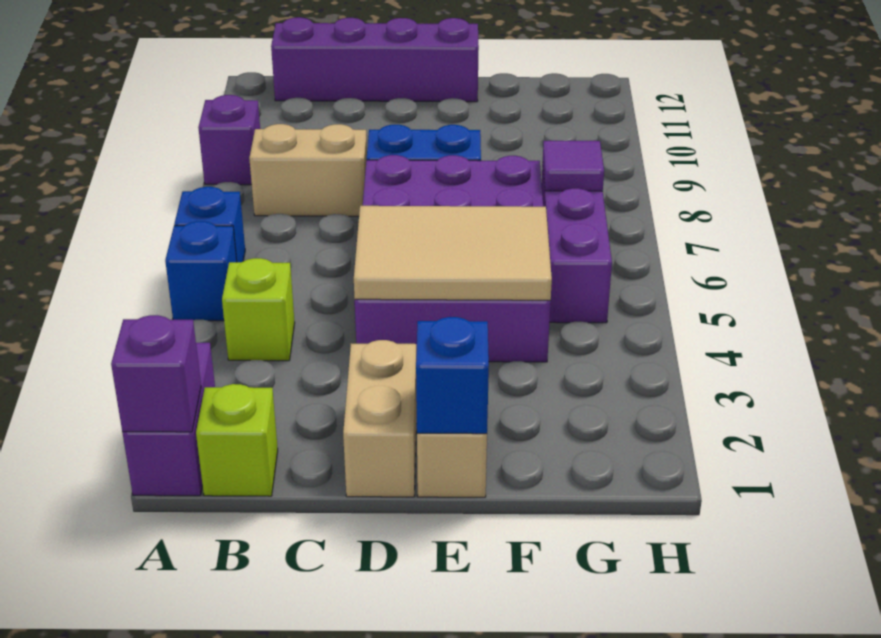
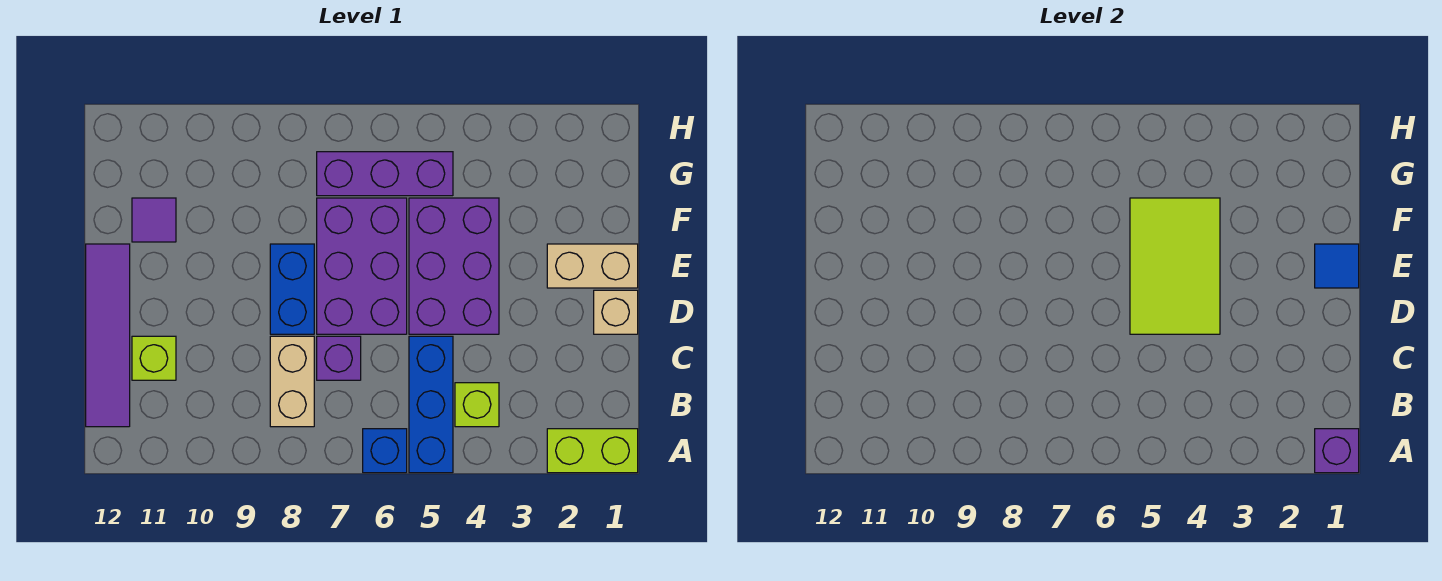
purple brick A1:A2 level 1 -> lime brick A1:A2 level 1
blue brick A5 level 1 -> blue brick A5:C5 level 1
purple brick A9 level 1 -> purple brick C7 level 1
lime brick B1 level 1 -> lime brick C11 level 1
purple brick B12:E12 level 1 -> purple tile B12:E12 level 1
tan brick D1:D2 level 1 -> tan brick D1 level 1
tan tile D4:F5 level 2 -> lime tile D4:F5 level 2
blue brick E1 level 2 -> blue tile E1 level 2
purple tile G7 level 2 -> purple tile F11 level 1

